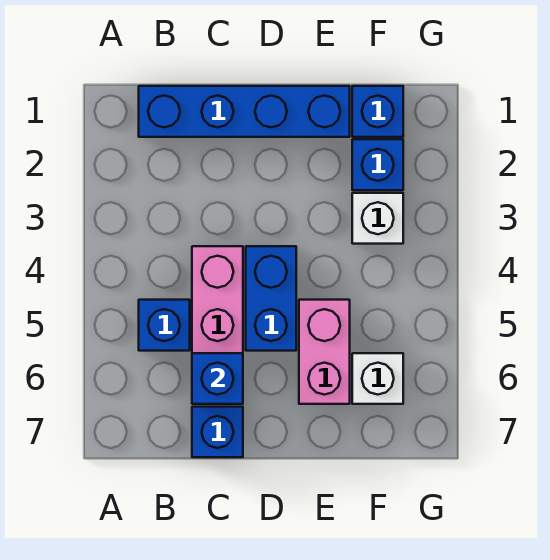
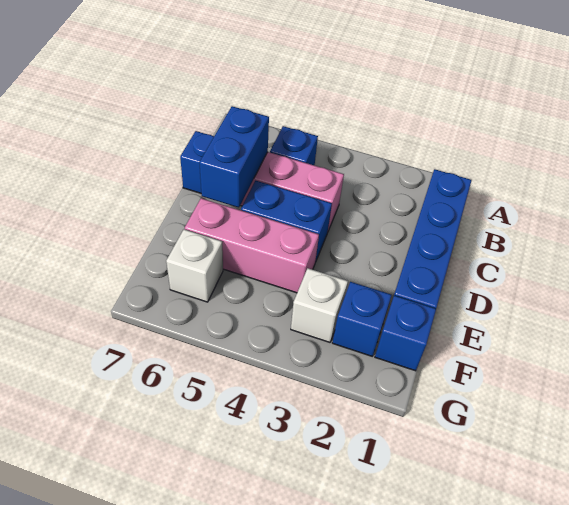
blue brick C6 level 2 -> blue brick C6:D6 level 2
pink brick E5:E6 level 1 -> pink brick E4:E6 level 1

